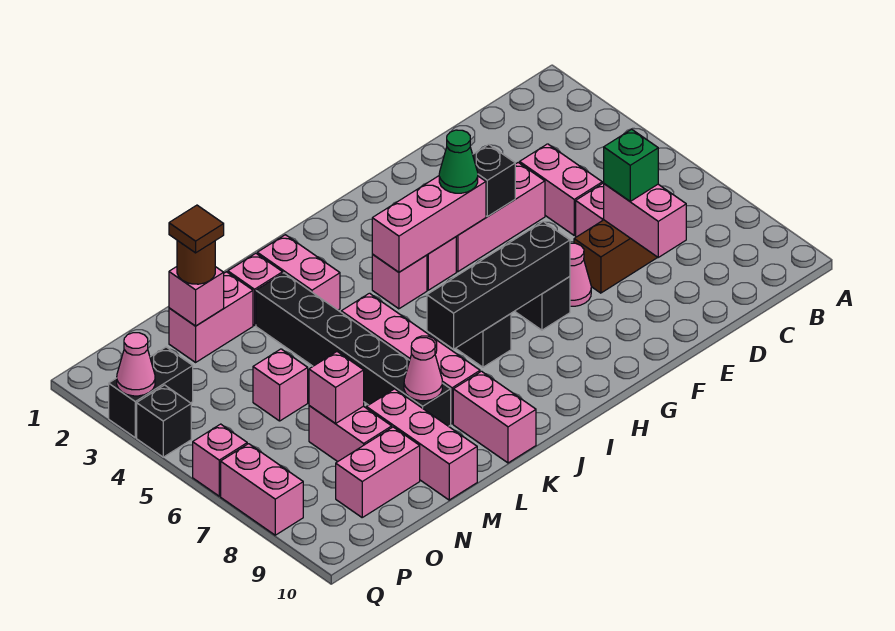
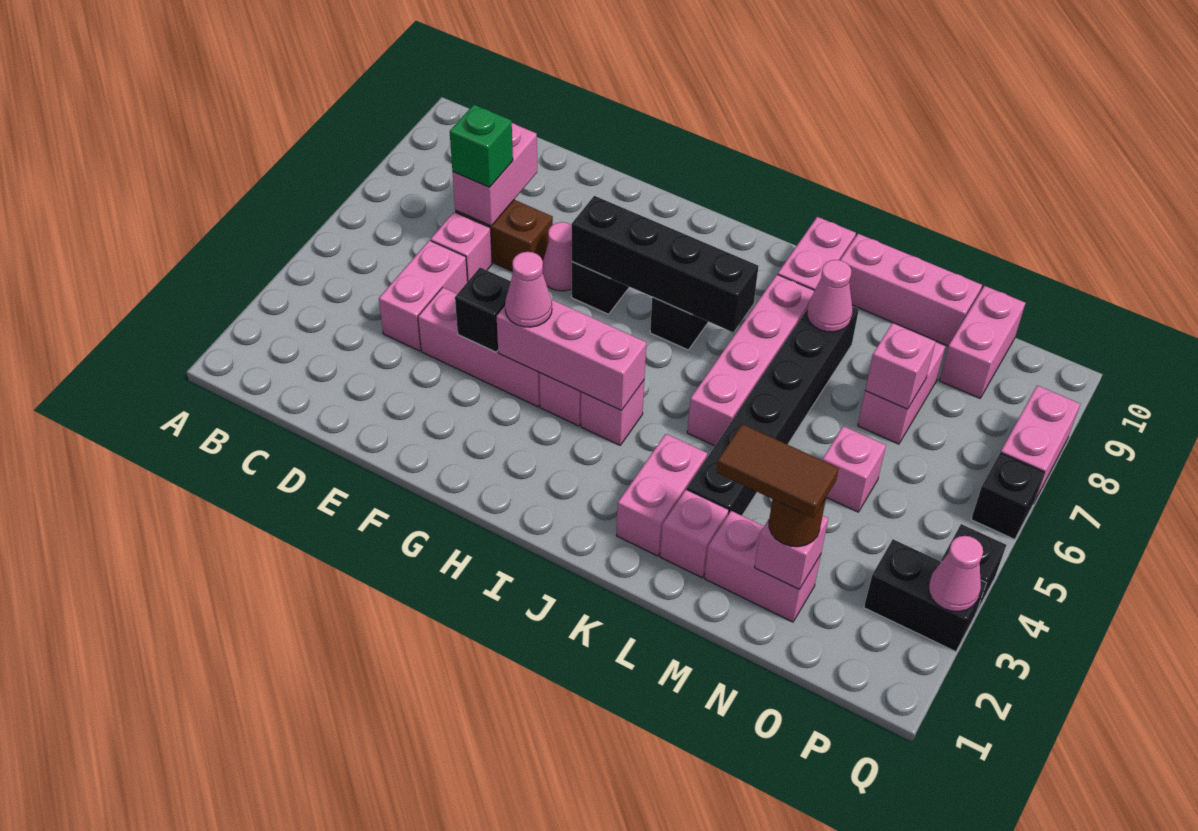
green cone G4 level 3 -> pink cone G4 level 3
pink brick M8:M10 level 1 -> pink brick L10:N10 level 1
brown tile N2 level 4 -> brown tile M2:N2 level 4
pink brick N9:O9 level 1 -> pink brick O9:O10 level 1
pink brick Q6 level 1 -> black brick Q6 level 1

